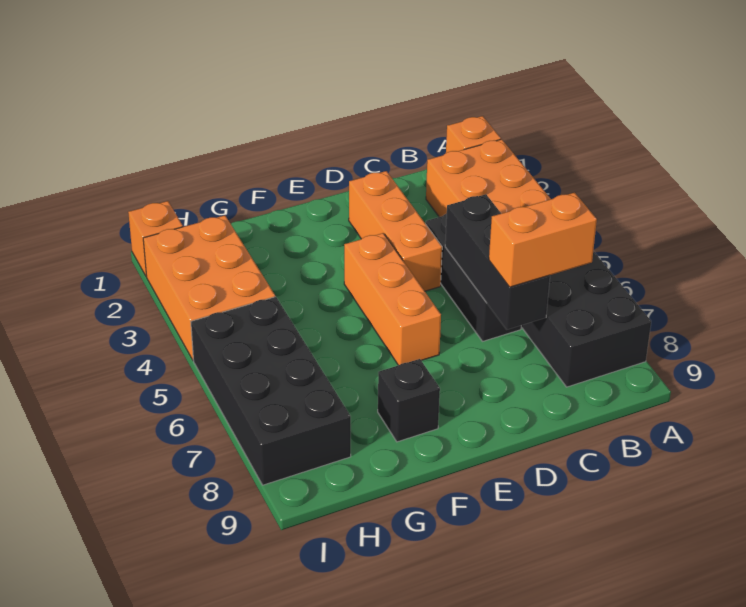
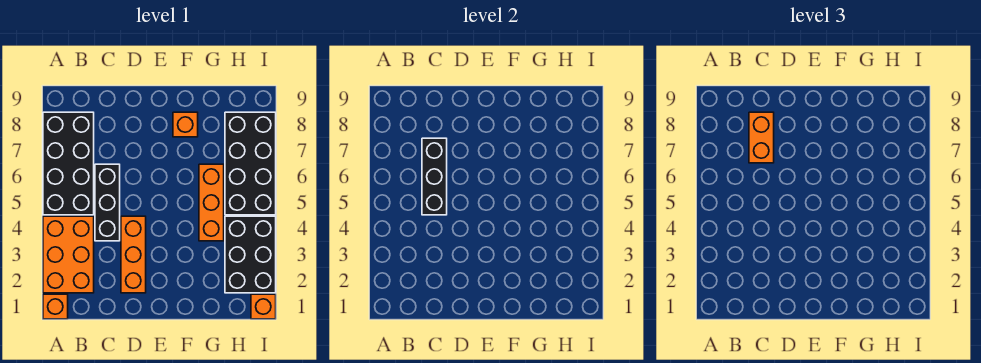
orange brick B7:C7 level 3 -> orange brick C7:C8 level 3
orange brick E4:E6 level 1 -> orange brick G4:G6 level 1
black brick F8 level 1 -> orange brick F8 level 1
orange brick H2:I4 level 1 -> black brick H2:I4 level 1

